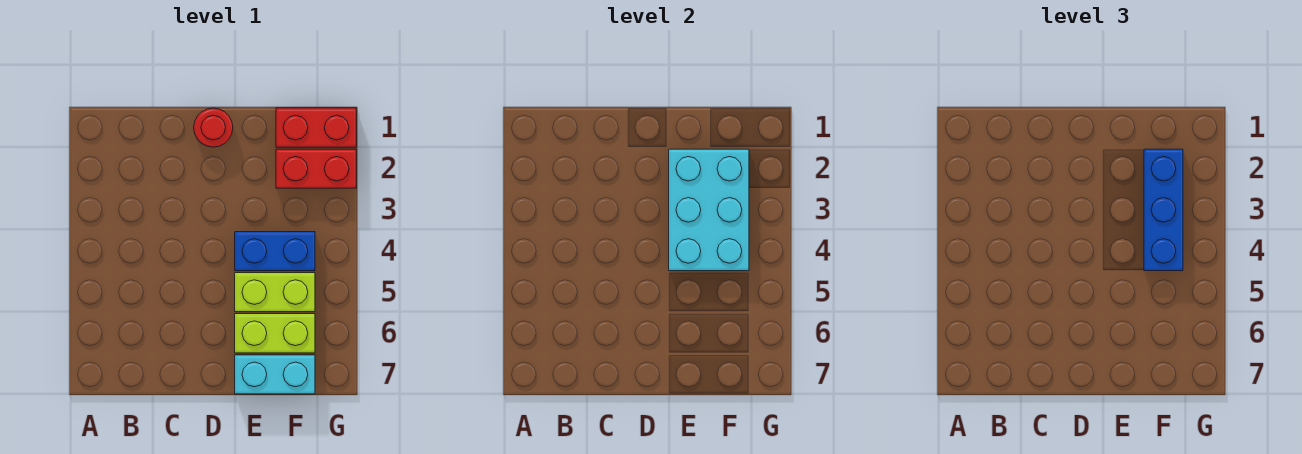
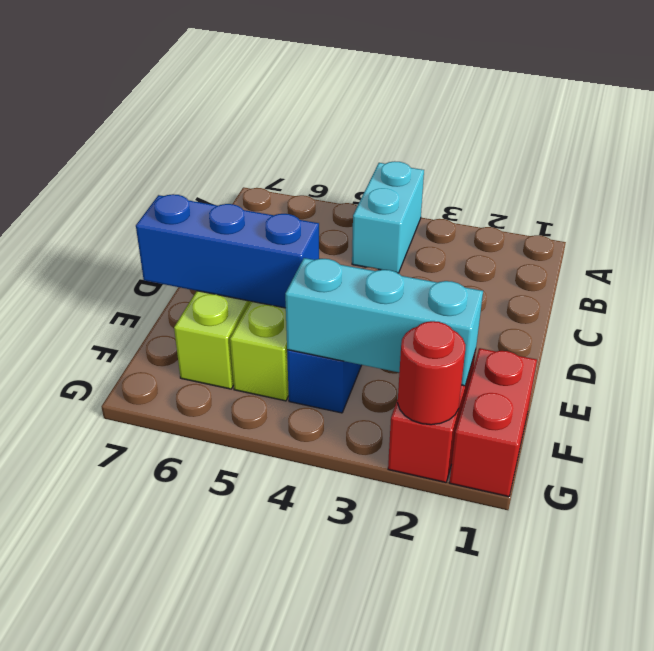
red round brick D1 level 1 -> red round brick G2 level 2
cyan brick E2:F4 level 2 -> cyan brick F2:F4 level 2
cyan brick E7:F7 level 1 -> cyan brick A4:B4 level 1
blue brick F2:F4 level 3 -> blue brick E5:E7 level 2

